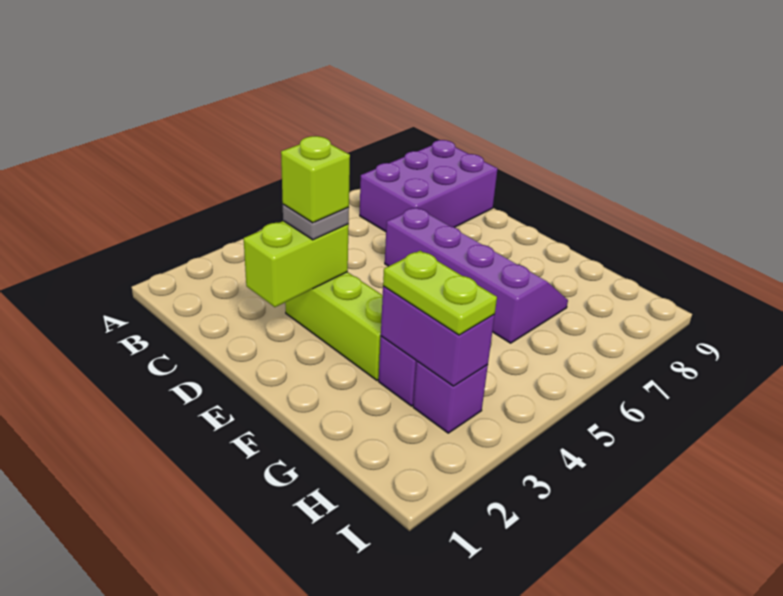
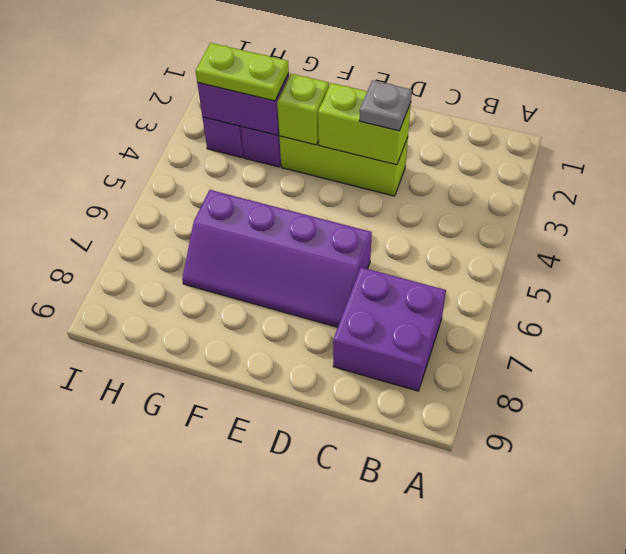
purple brick B7:C9 level 1 -> purple brick B7:C8 level 1
lime brick D2:D3 level 2 -> lime brick D3:E3 level 2
lime brick D3 level 4 -> lime brick F3 level 2

